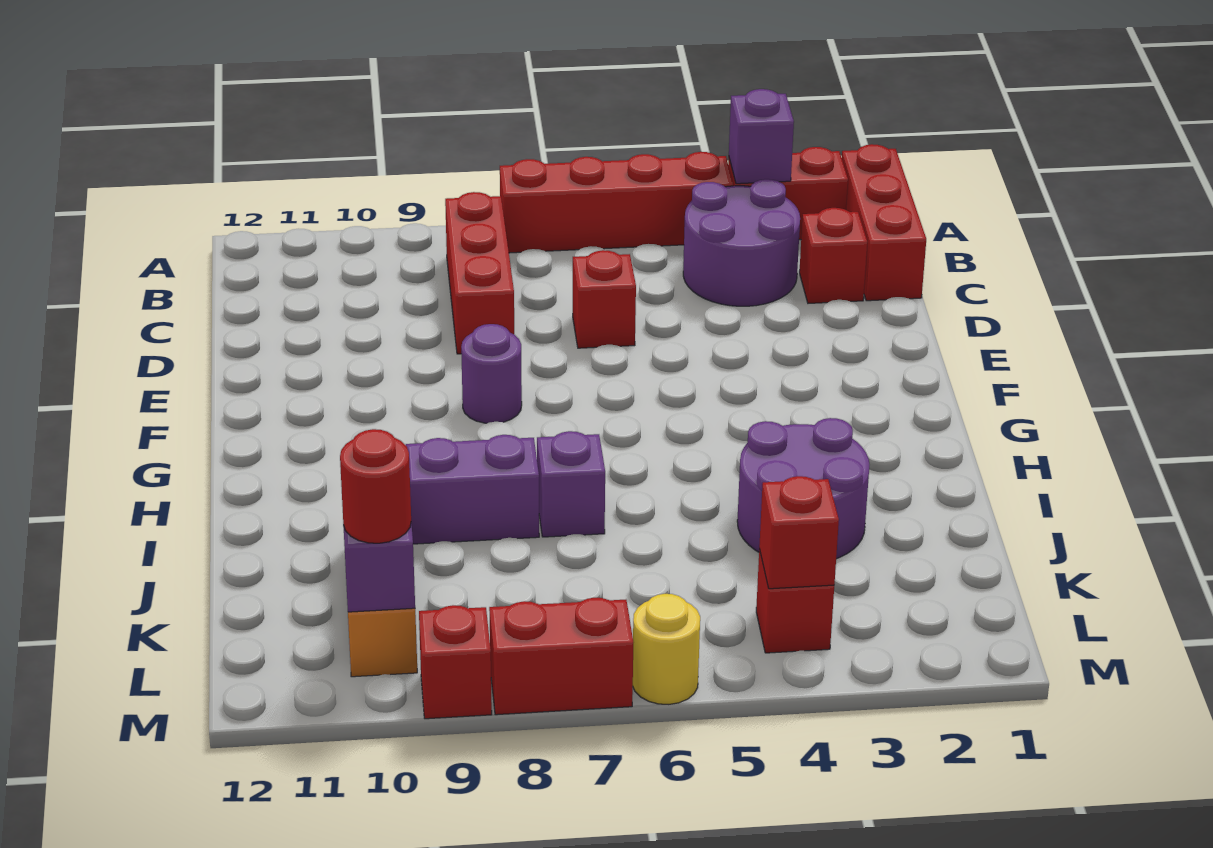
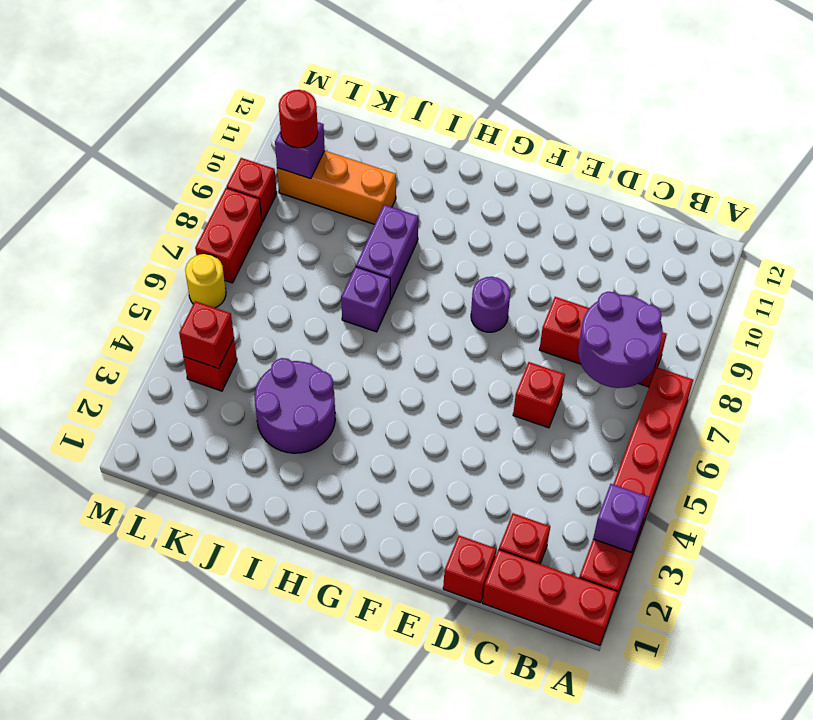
purple round brick B3:C4 level 1 -> purple round brick B7:C8 level 2
none -> red brick D1 level 1

